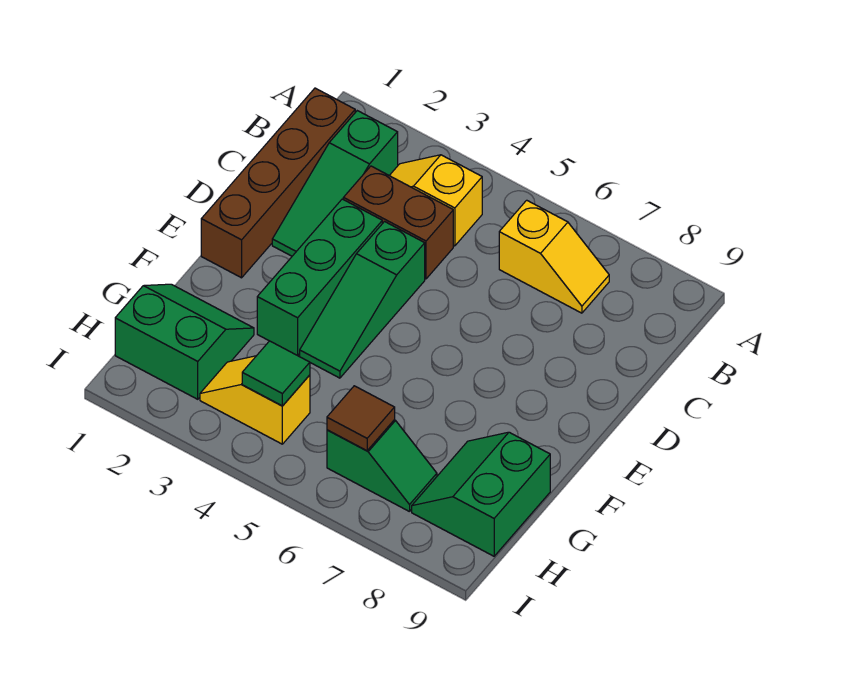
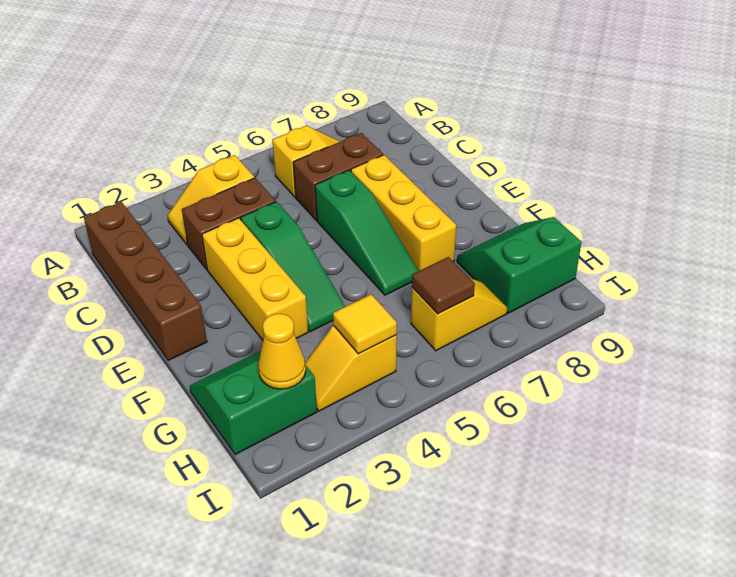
green slope B2:D2 level 1 top B -> green slope D6:F6 level 1 top D
none -> brown brick C6:C7 level 1
green brick D3:F3 level 1 -> yellow brick D3:F3 level 1
none -> yellow brick D7:F7 level 1
green slope G8:H9 level 1 top 9 -> green slope G8:H9 level 1 top H
none -> yellow cone H2 level 2
green tile H4 level 2 -> yellow tile H4 level 2
green slope H6:H7 level 1 top 6 -> yellow slope H6:H7 level 1 top 6

